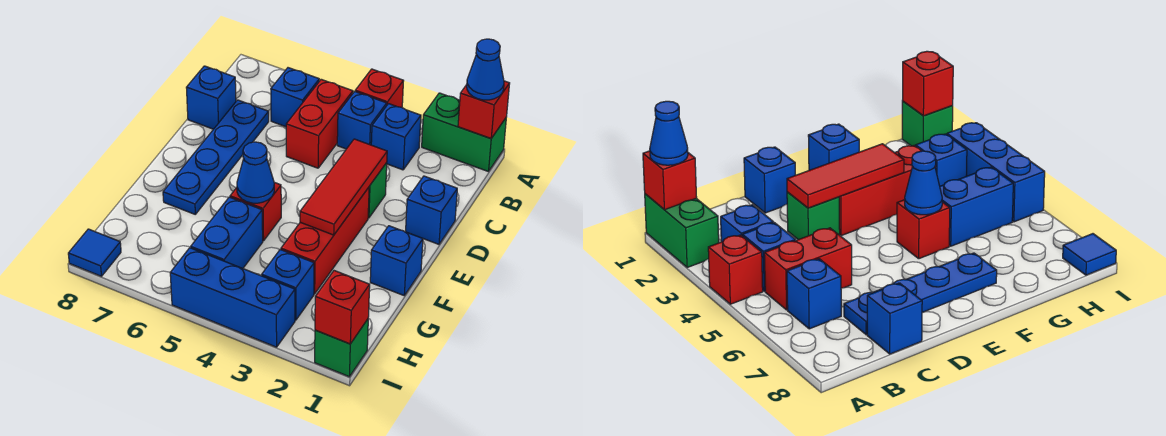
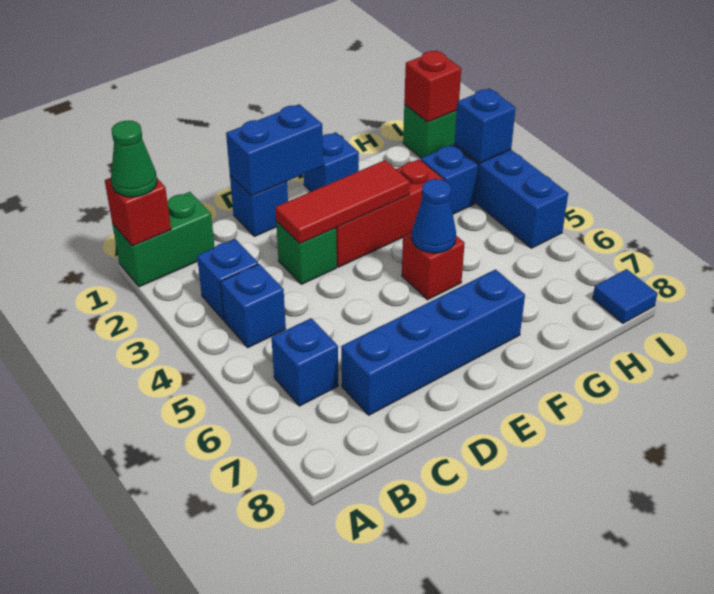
green brick A1:A2 level 1 -> green brick A1:B1 level 1
blue cone A1 level 3 -> green cone A1 level 3
red brick A4 level 1 -> none
red brick B5:C5 level 1 -> none
blue plate C7:F7 level 1 -> blue brick C7:F7 level 1
blue brick C8 level 1 -> blue brick I3 level 2
blue brick G5:H5 level 1 -> blue brick D1:E1 level 2

